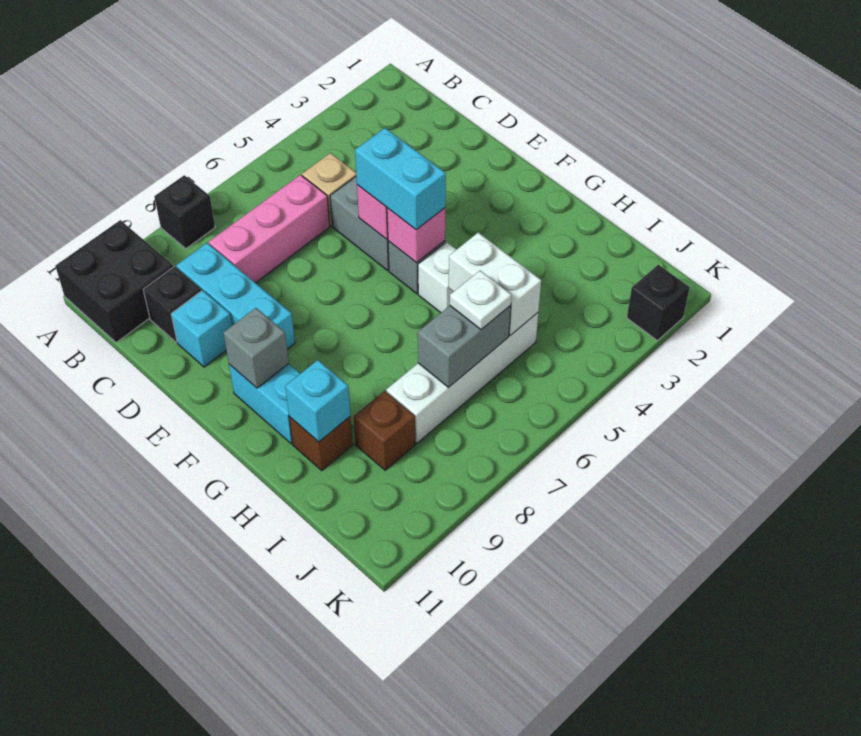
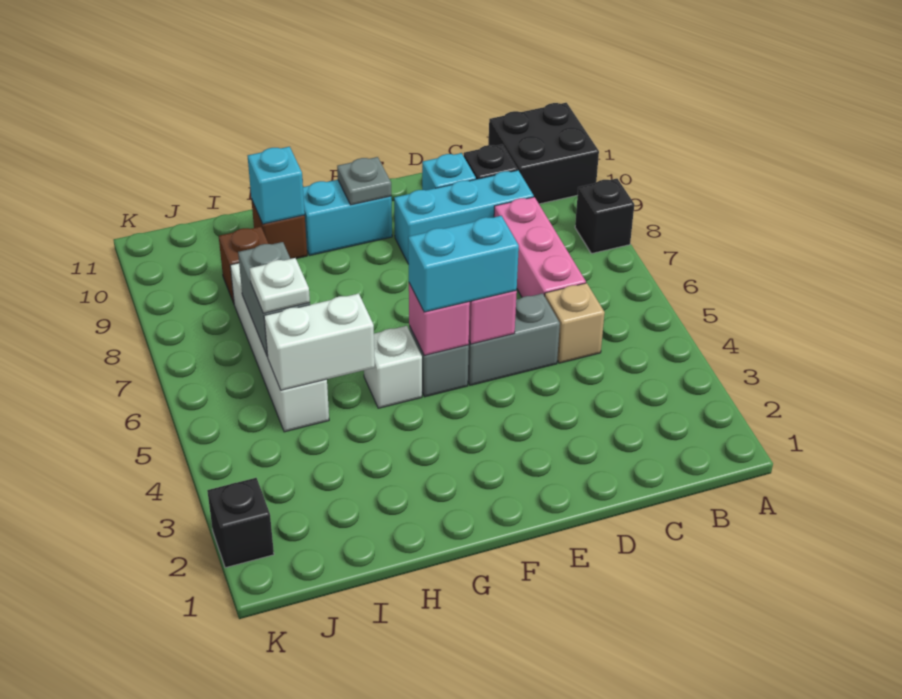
grey brick F10 level 2 -> grey plate F10 level 2

